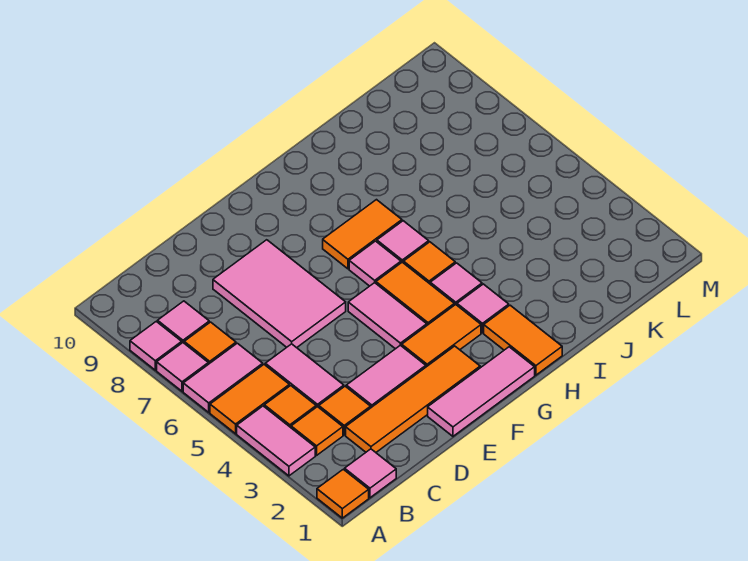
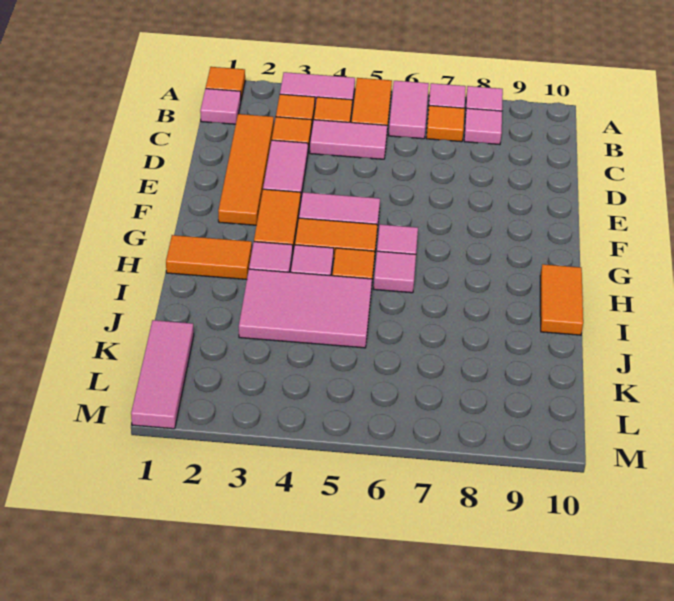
pink tile D6:E8 level 1 -> pink tile I3:J5 level 1
pink tile E1:G1 level 1 -> pink tile K1:M1 level 1
orange tile G7:H7 level 1 -> orange tile H10:I10 level 1

